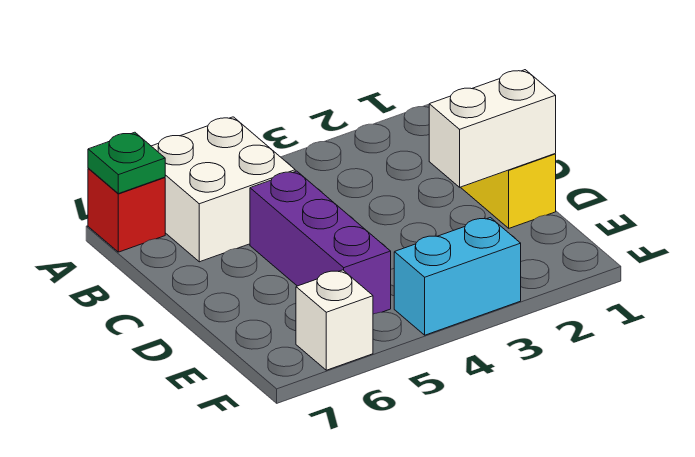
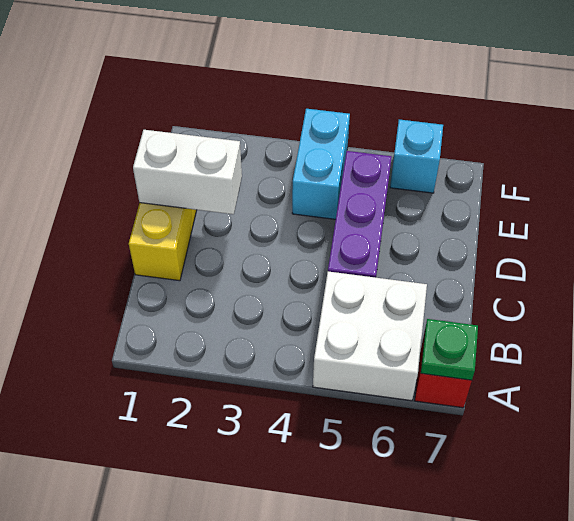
cyan brick F3:F4 level 1 -> cyan brick E4:F4 level 1
white brick F6 level 1 -> cyan brick F6 level 1

